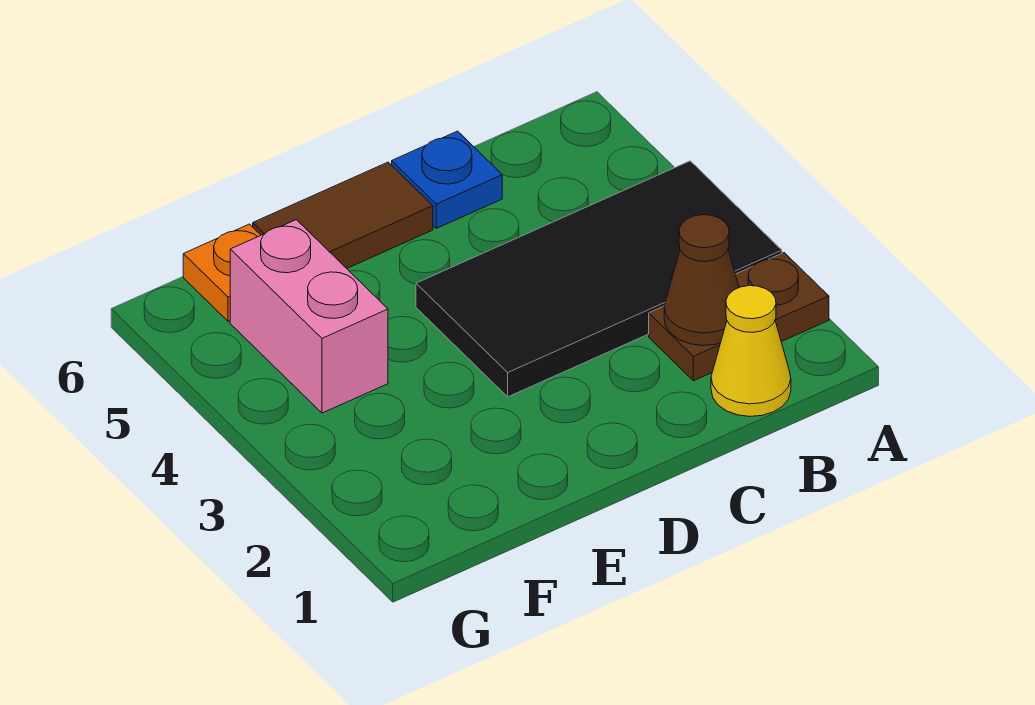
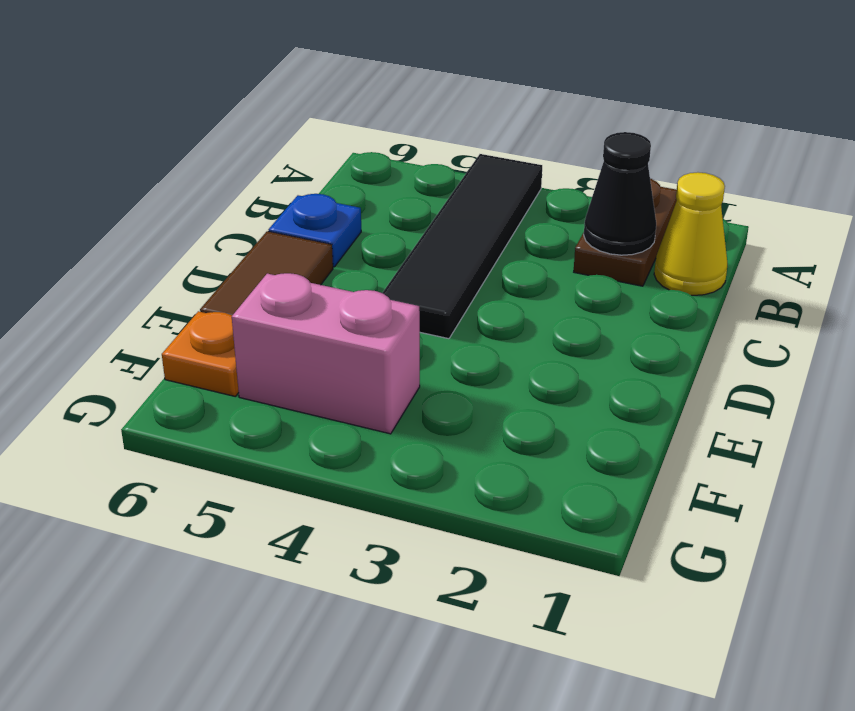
black tile A3:D4 level 1 -> black tile A4:D4 level 1
brown cone B2 level 2 -> black cone B2 level 2

